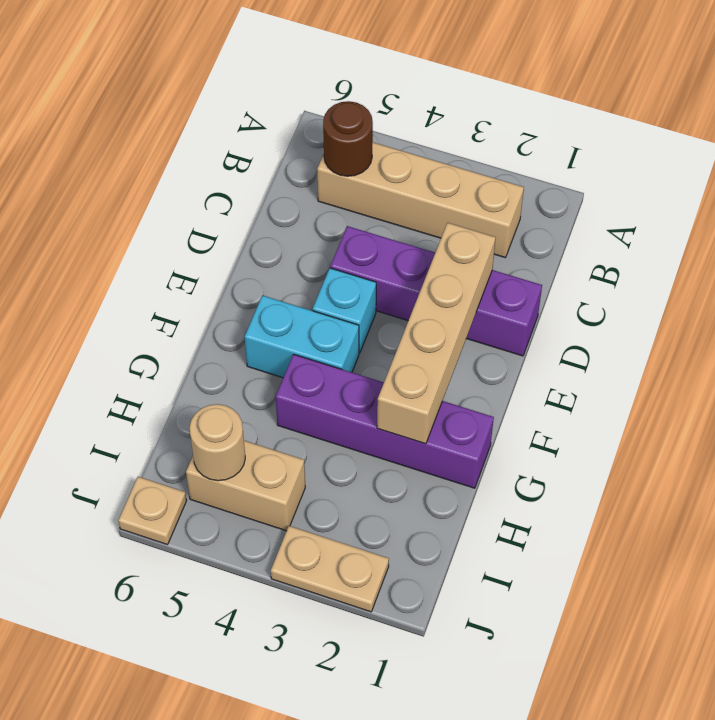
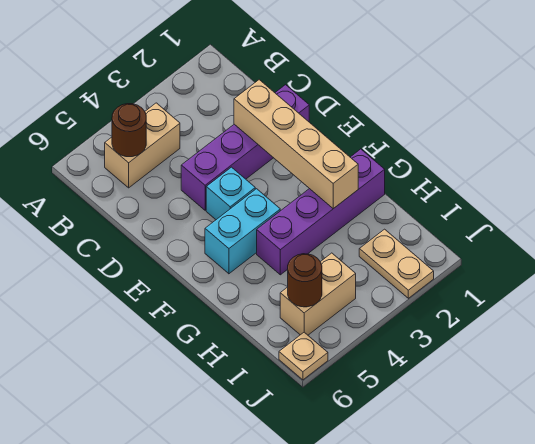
tan brick B2:B5 level 1 -> tan brick B4:B5 level 1
tan round brick I5 level 2 -> brown round brick I5 level 2
tan plate J2:J3 level 1 -> tan plate I2:J2 level 1

